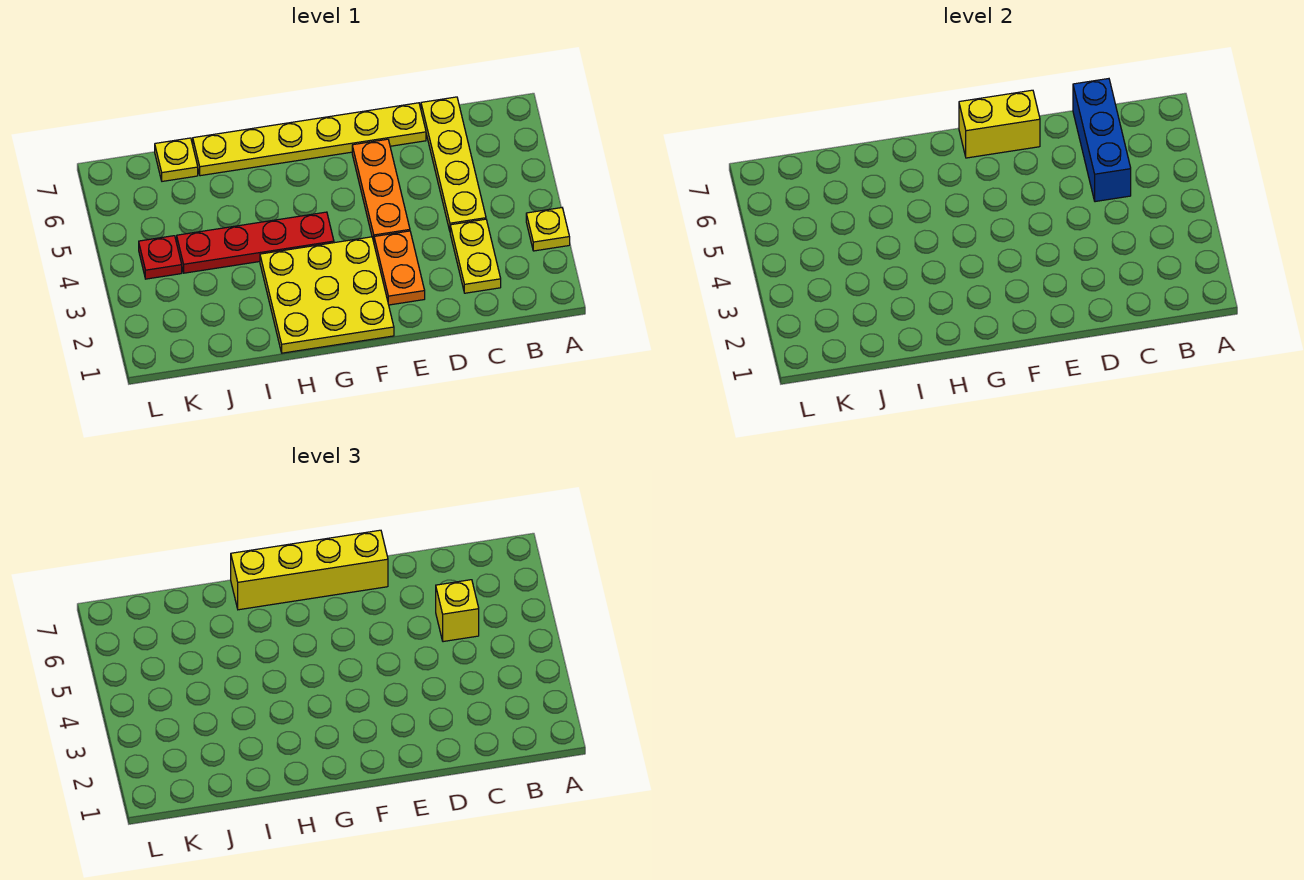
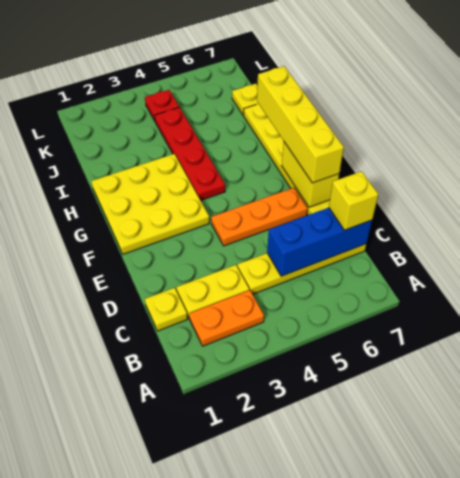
yellow plate A3 level 1 -> yellow plate C1 level 1
yellow brick C5 level 3 -> yellow brick C7 level 3
orange plate E2:E3 level 1 -> orange plate B2:B3 level 1

